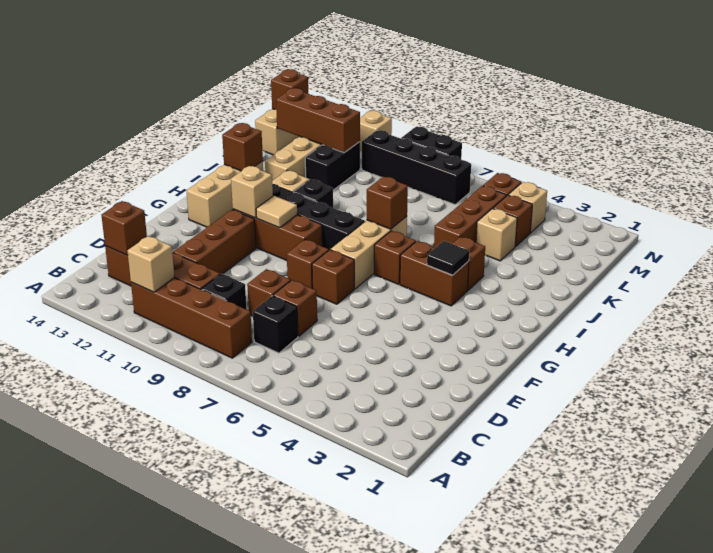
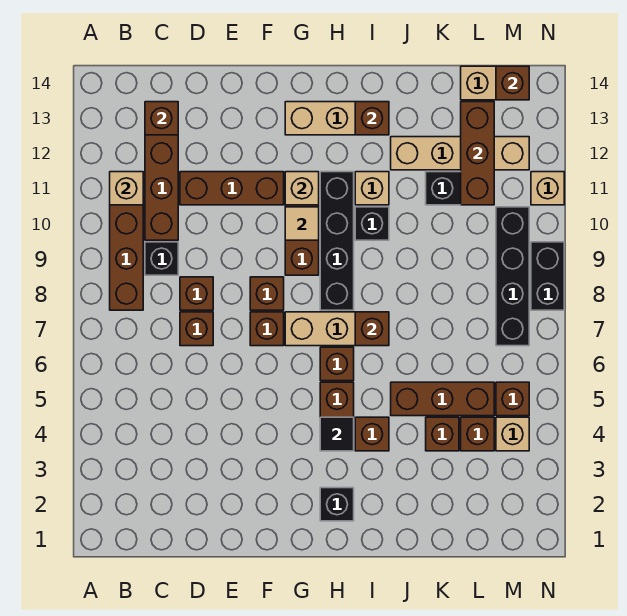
black brick C7 level 1 -> black brick H2 level 1
tan brick K4 level 1 -> brown brick K4 level 1

